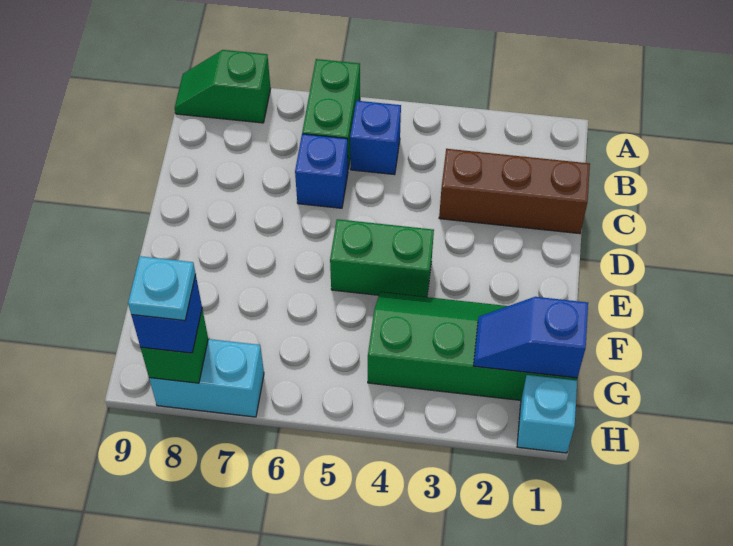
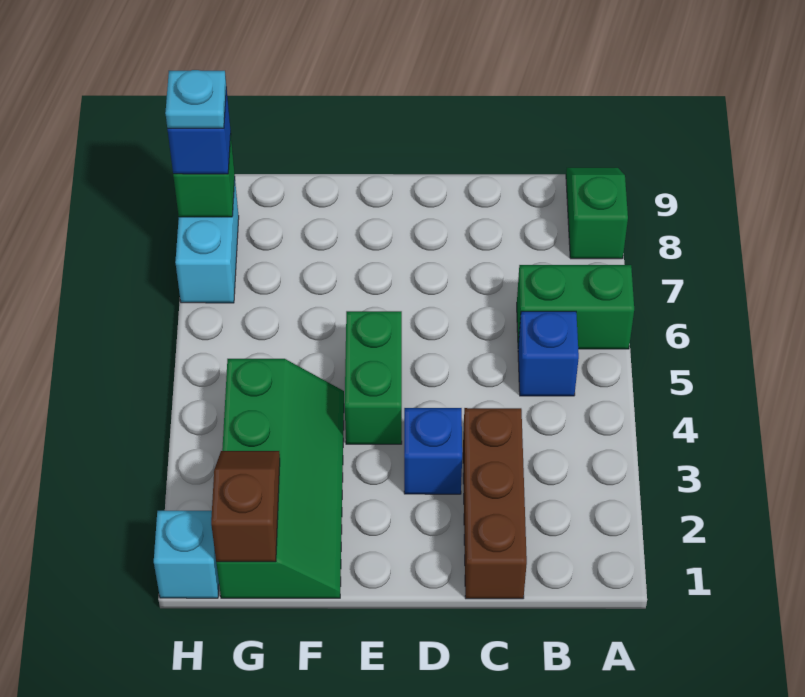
blue brick C6 level 1 -> blue brick D3 level 1
blue slope G1:G2 level 2 top 1 -> brown slope G1:G2 level 2 top 1

